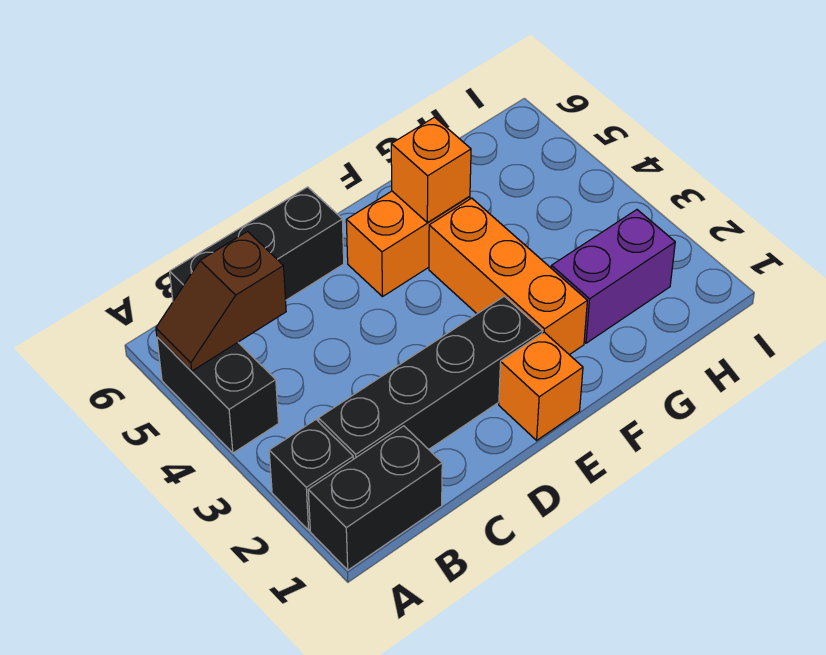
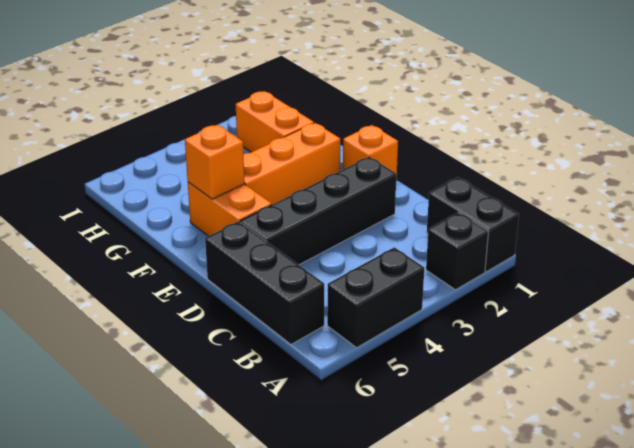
brown slope A5:B5 level 2 top B -> none
black brick B2:E2 level 1 -> black brick D2:D5 level 1
purple brick G2:H2 level 1 -> orange brick G2:H2 level 1

